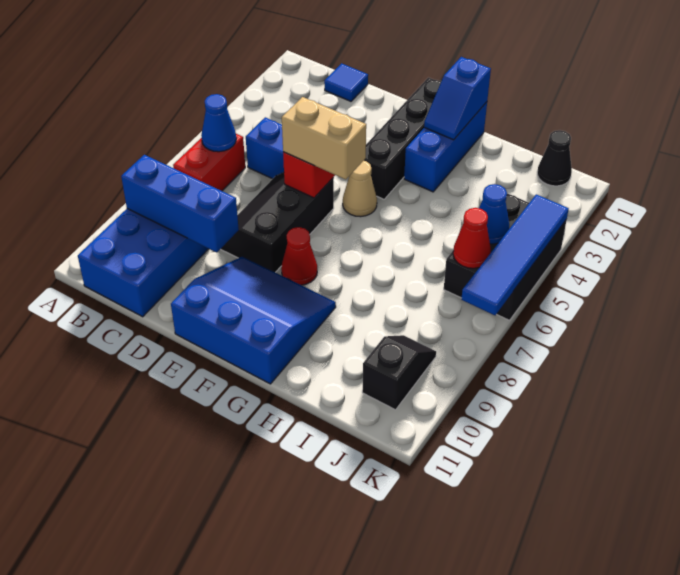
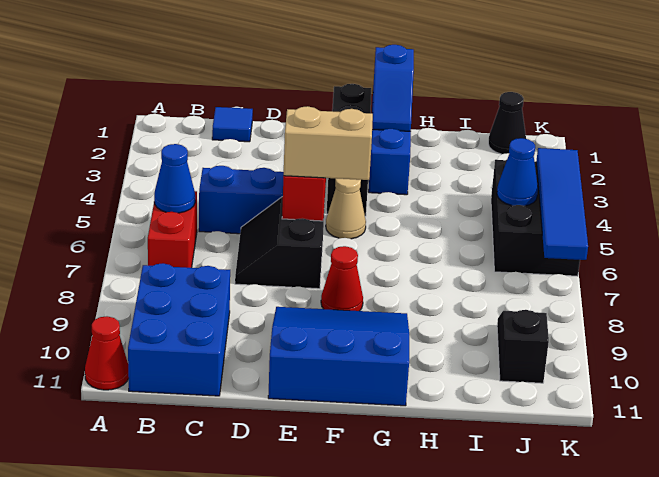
blue brick B9:D9 level 2 -> none
black slope D6:E8 level 1 top E -> black slope D6:E7 level 1 top E
red cone J6 level 2 -> red cone A11 level 1

